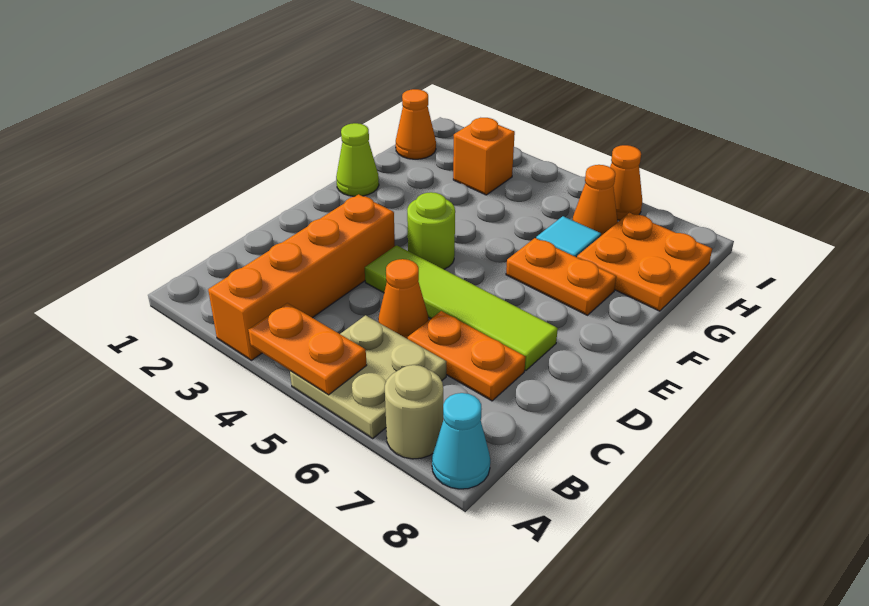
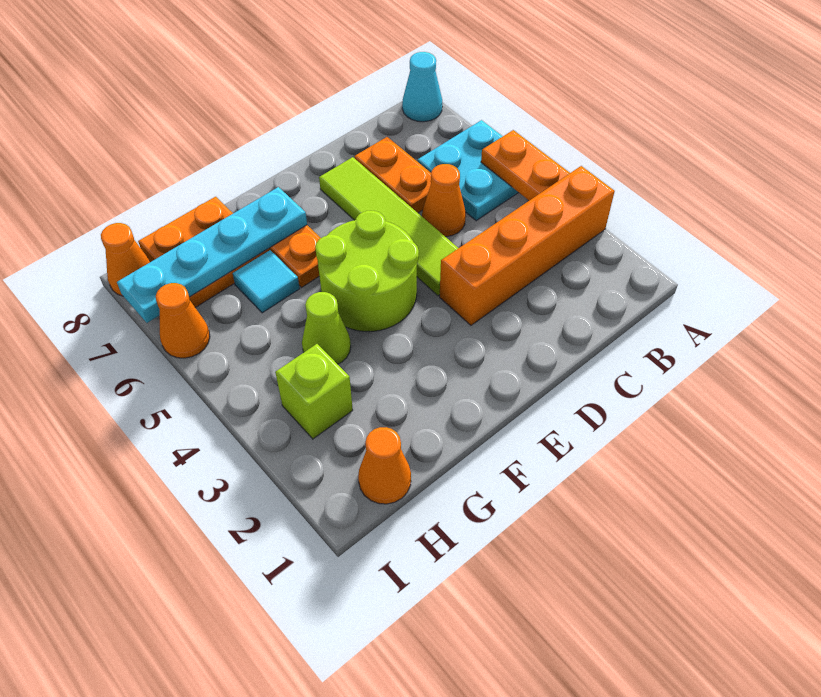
tan plate A5:B6 level 1 -> cyan plate A5:B6 level 1
tan round brick A7 level 1 -> none
lime round brick E4 level 1 -> lime round brick E4:F5 level 1
lime cone F1 level 1 -> lime cone G4 level 1
none -> cyan plate F7:I7 level 2
orange brick H3 level 1 -> lime brick H3 level 1
orange cone H6 level 1 -> orange cone I8 level 1

